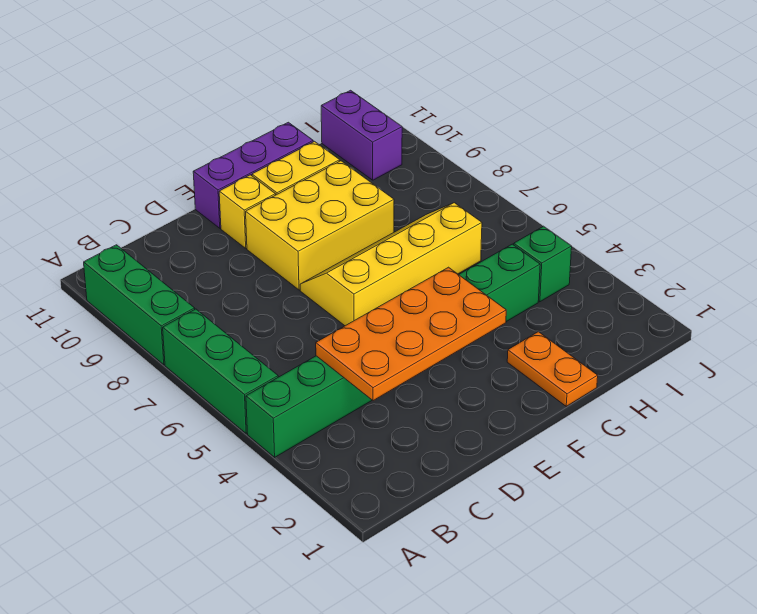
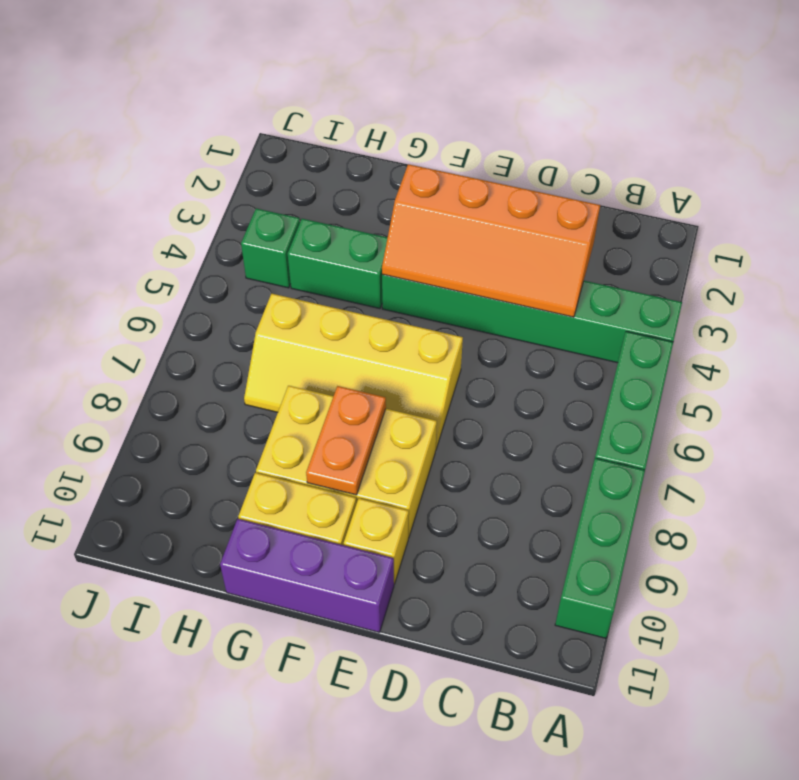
orange plate C3:F4 level 2 -> orange slope C3:F4 level 2 top 3
orange plate G1:G2 level 1 -> orange plate F8:F9 level 2
purple brick I10:I11 level 1 -> none

